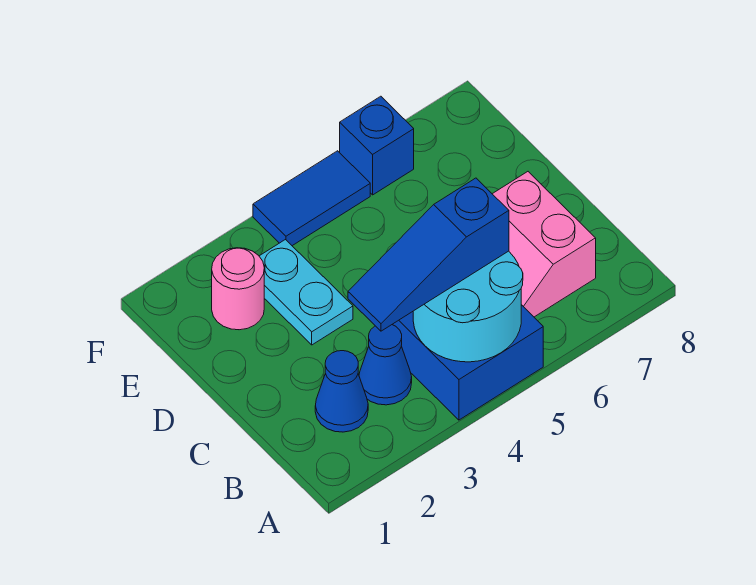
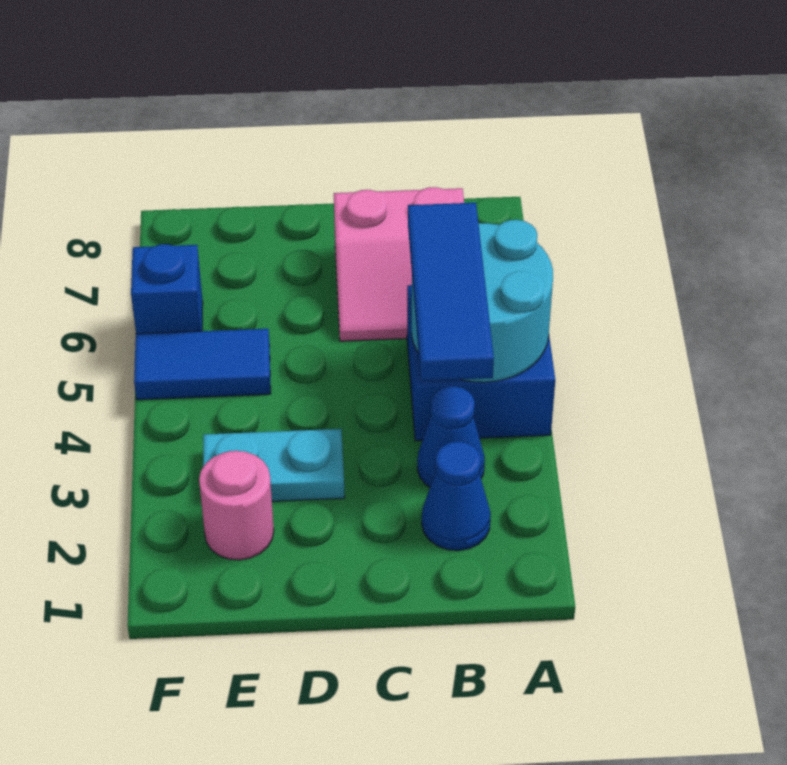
blue slope B3:B5 level 3 top 5 -> blue tile B3:B5 level 3
blue tile F4:F5 level 1 -> blue tile E5:F5 level 1

